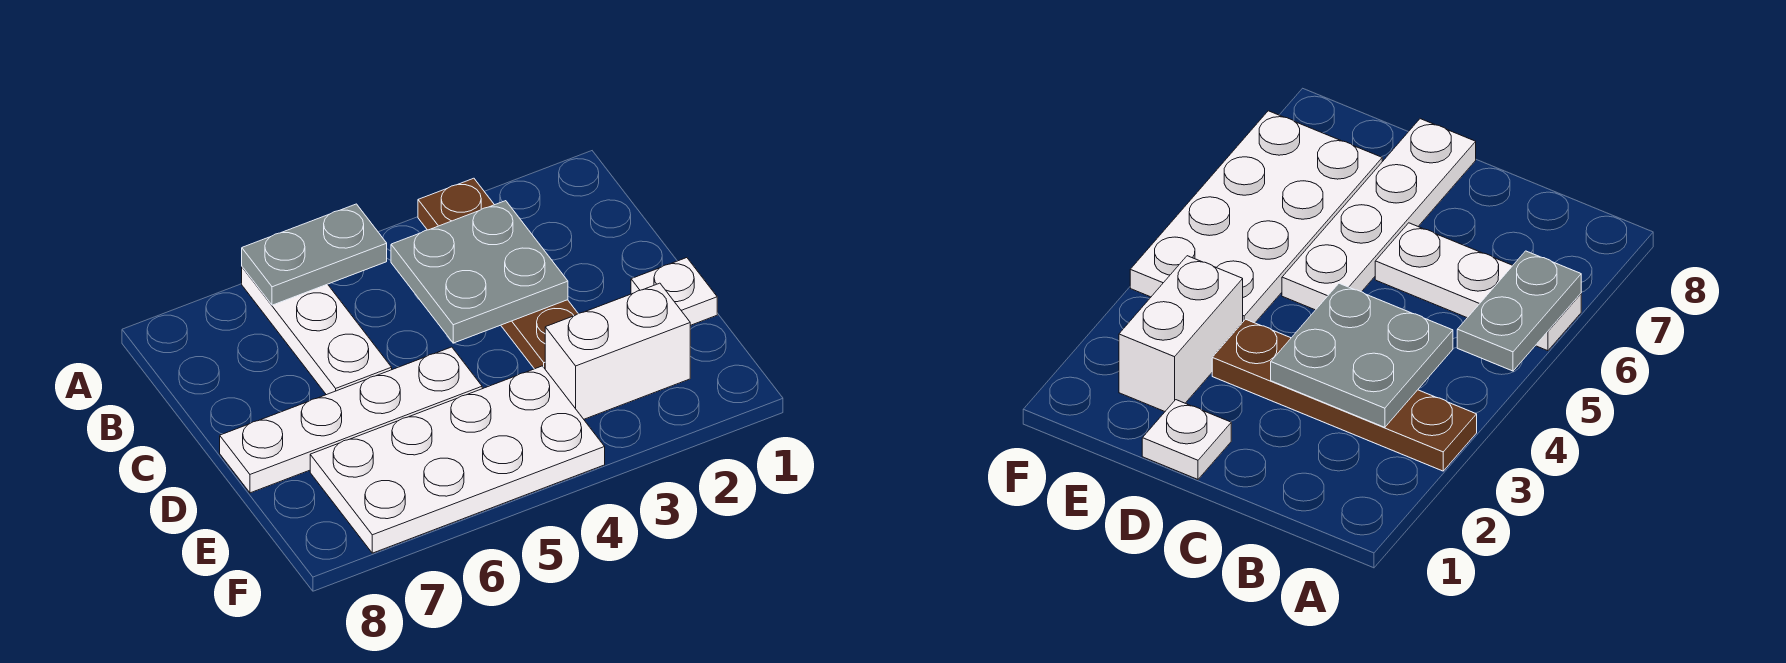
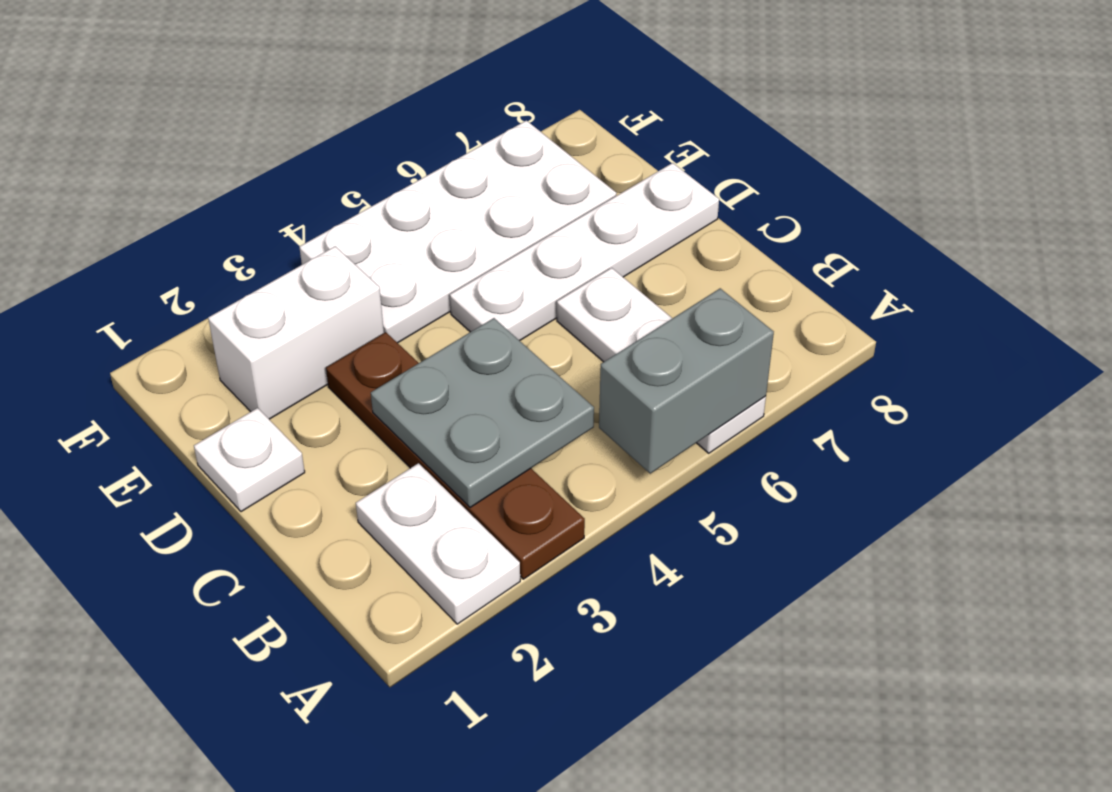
none -> white plate A2:B2 level 1
grey plate A5:A6 level 2 -> grey brick A5:A6 level 2

